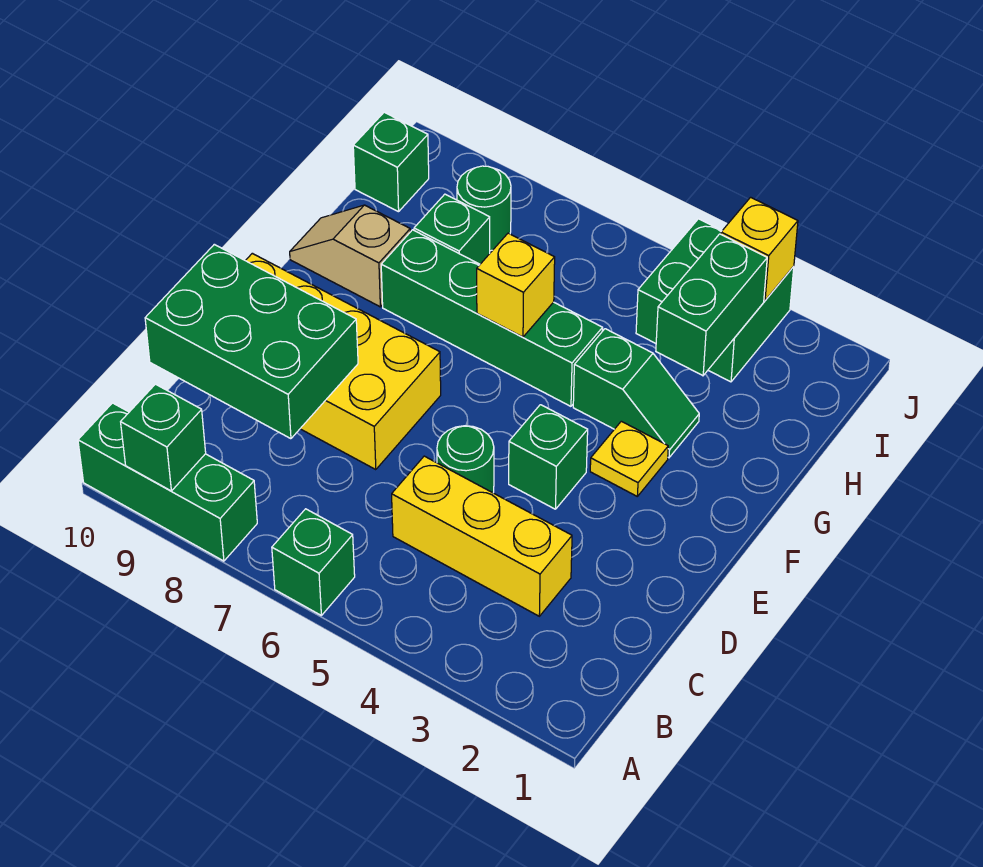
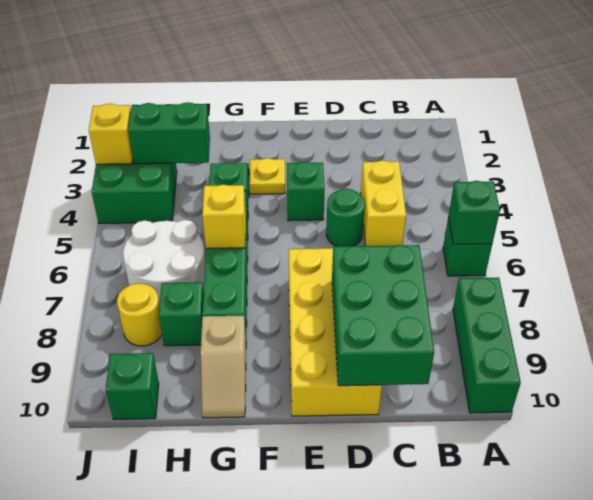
green brick A9 level 2 -> green brick A6 level 2
yellow brick C3:C5 level 1 -> yellow brick C4:C5 level 1
none -> white round brick H6:I7 level 1
green round brick I8 level 1 -> yellow round brick I8 level 1

